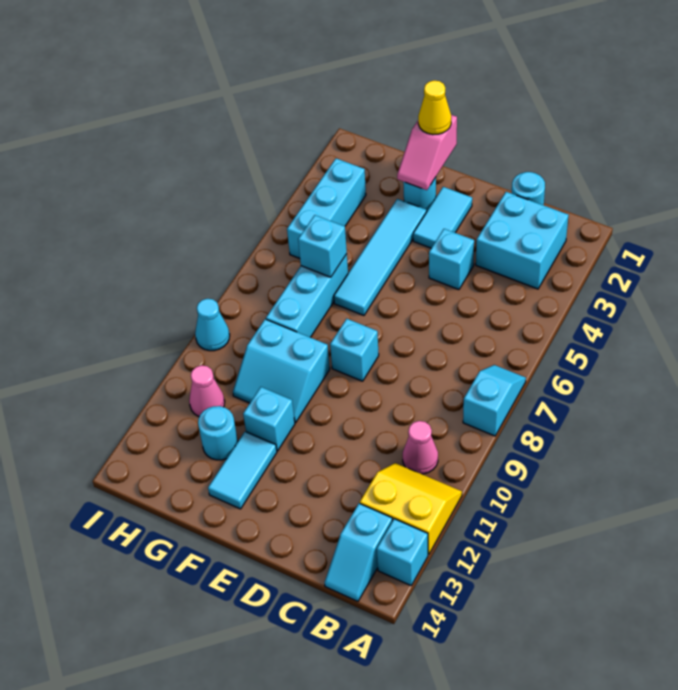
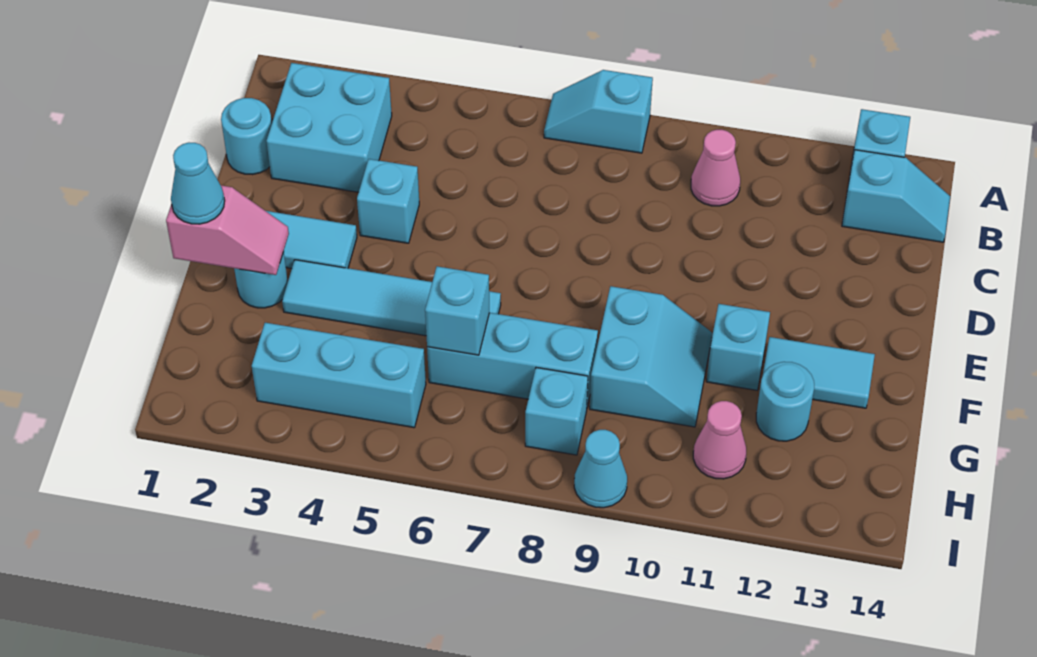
yellow slope A11:B12 level 1 top 12 -> none
cyan brick E8 level 1 -> cyan brick H8 level 1
yellow cone F1 level 3 -> cyan cone F1 level 3

